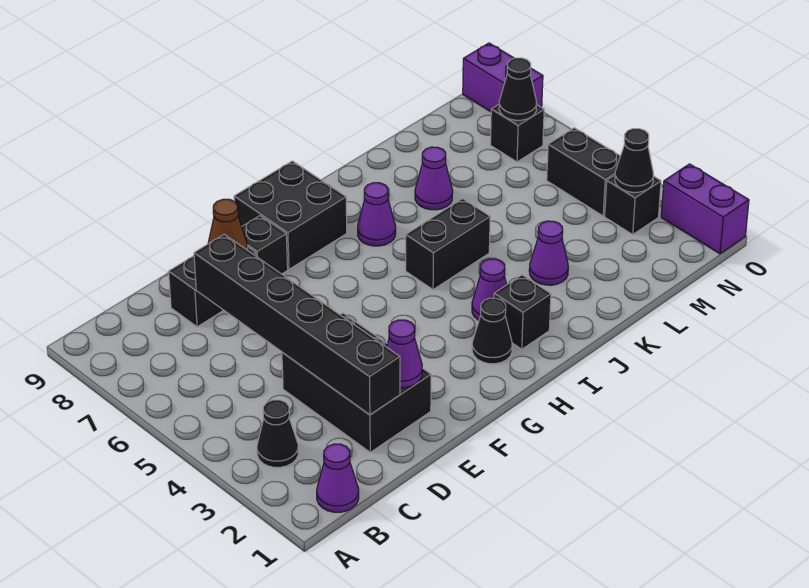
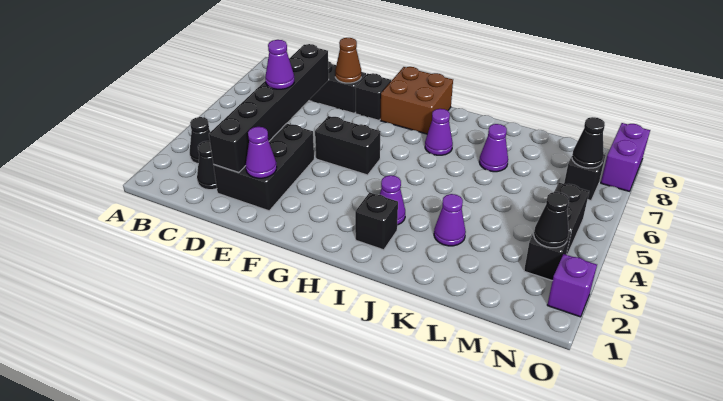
purple cone B1 level 1 -> purple cone D5 level 3
black brick G8:H9 level 1 -> brown brick G8:H9 level 1
black cone H2 level 1 -> black cone C2 level 1
black brick I5:J5 level 1 -> black brick F5:G5 level 1
purple brick O1:O2 level 1 -> purple brick O2 level 1

